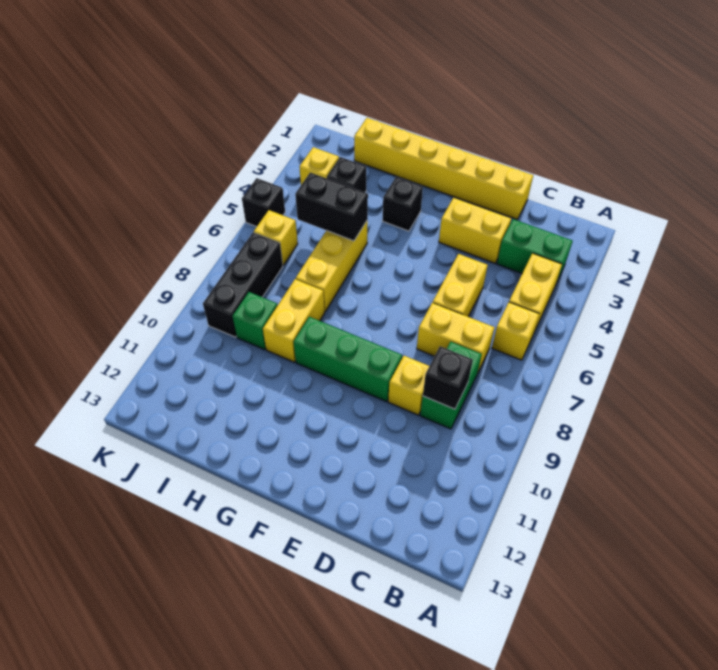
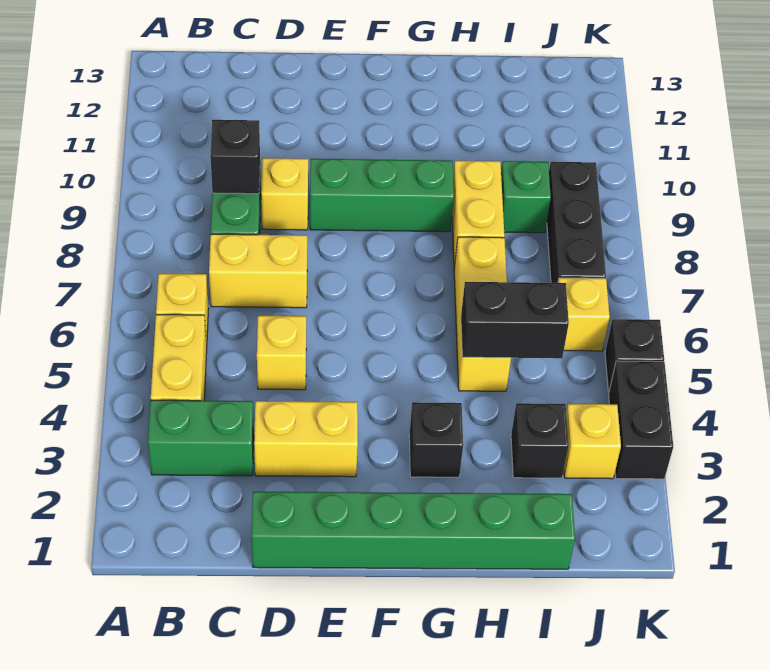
yellow brick D1:I1 level 1 -> green brick D1:I1 level 1
yellow brick D5:D6 level 1 -> yellow brick D5 level 1
none -> black brick K3:K4 level 1

